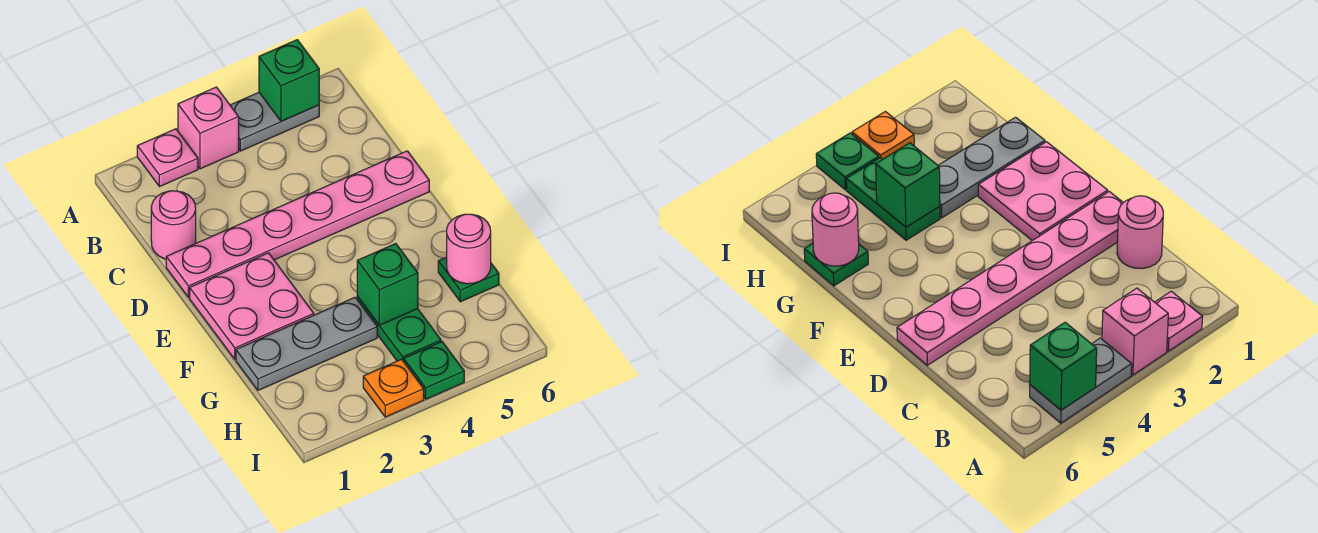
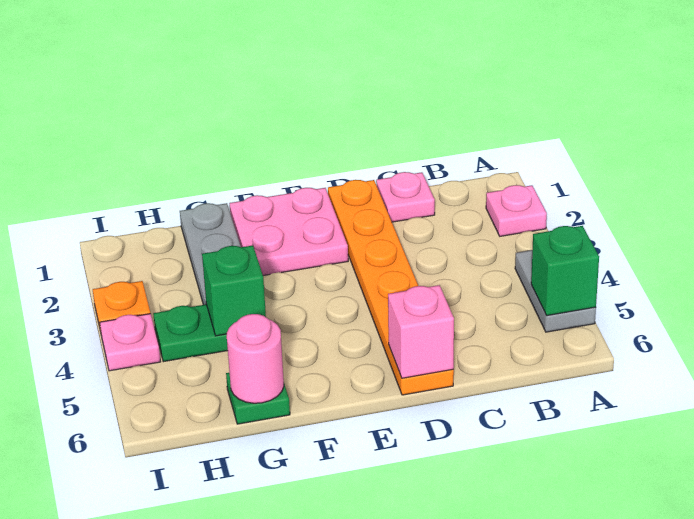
pink brick A3 level 1 -> pink brick D6 level 2
pink round brick C1 level 1 -> pink plate C1 level 1
pink plate D1:D6 level 1 -> orange plate D1:D6 level 1
green plate I4 level 1 -> pink plate I4 level 1

